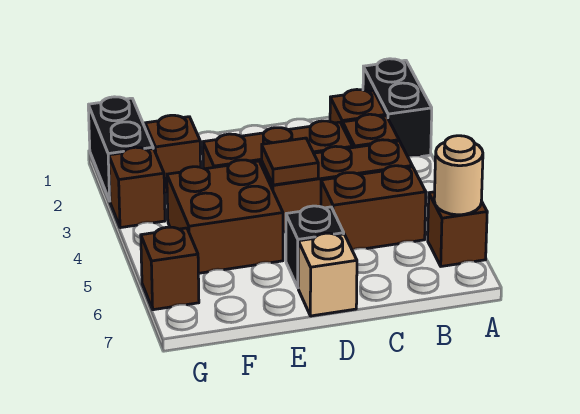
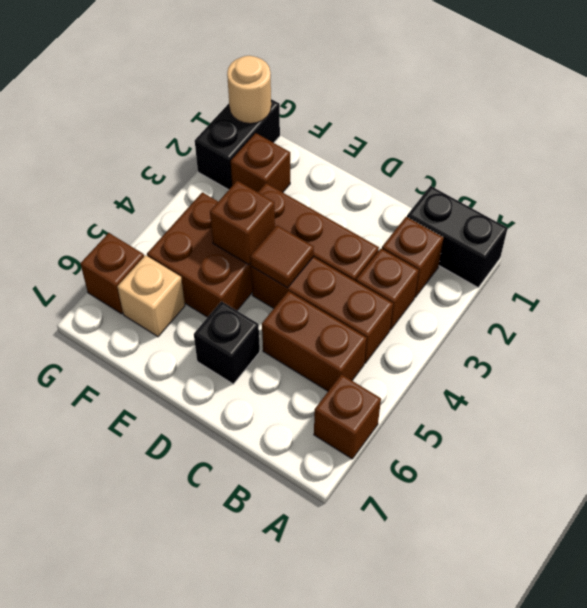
black brick A1:A2 level 1 -> black brick A1:B1 level 1
tan round brick A6 level 2 -> tan round brick G1 level 2
tan brick D7 level 1 -> tan brick F6 level 1
brown brick G3 level 1 -> brown brick E4 level 2

